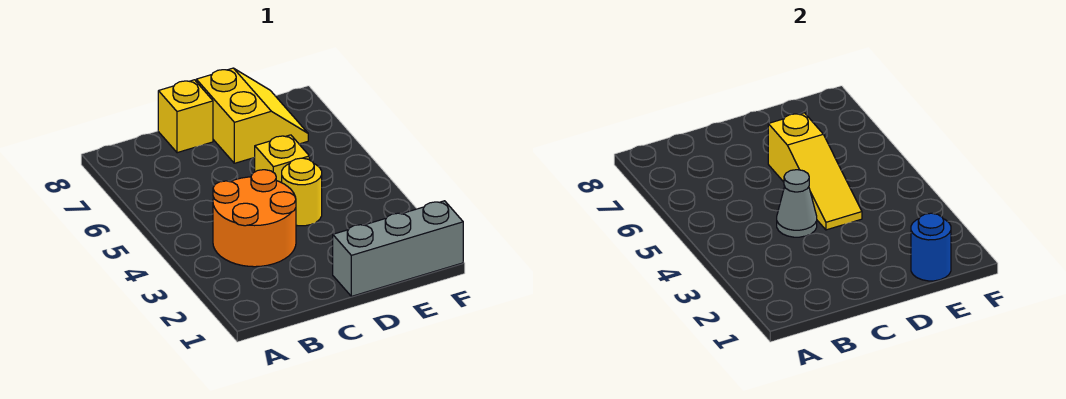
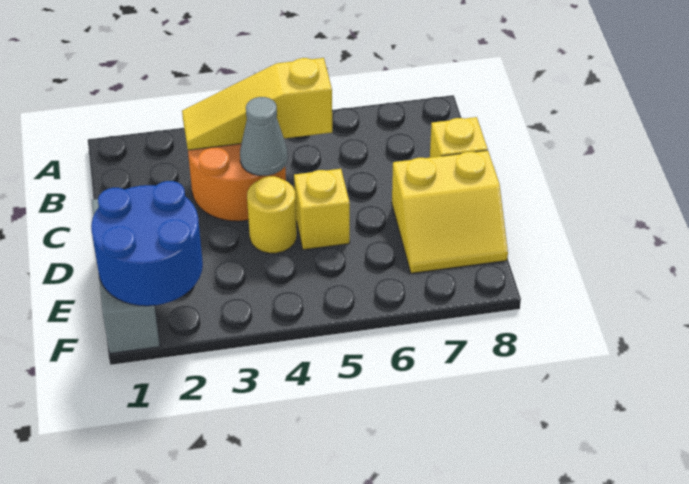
yellow slope D4:D6 level 2 top 6 -> yellow slope B3:B5 level 2 top 5
blue round brick E1 level 2 -> blue round brick E1:F2 level 2

